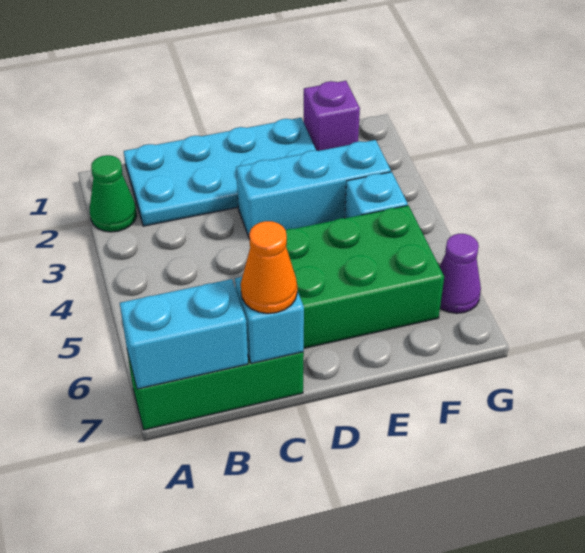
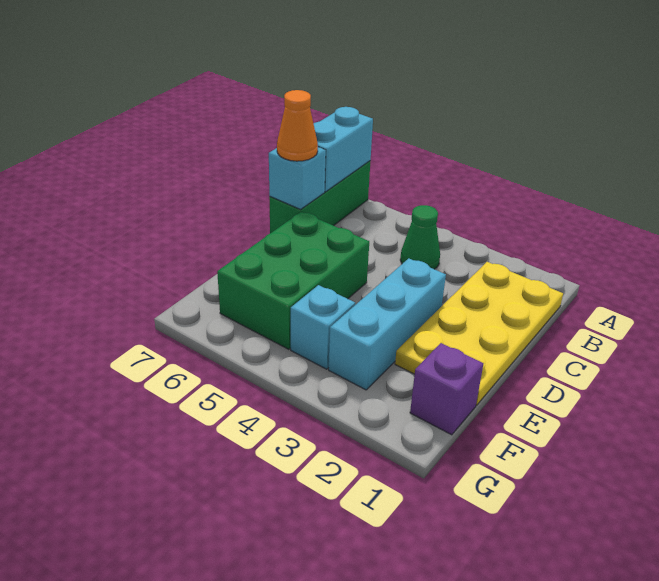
green cone A2 level 1 -> green cone B4 level 1
cyan plate B1:E2 level 1 -> yellow plate B1:E2 level 1
purple cone G6 level 1 -> none

